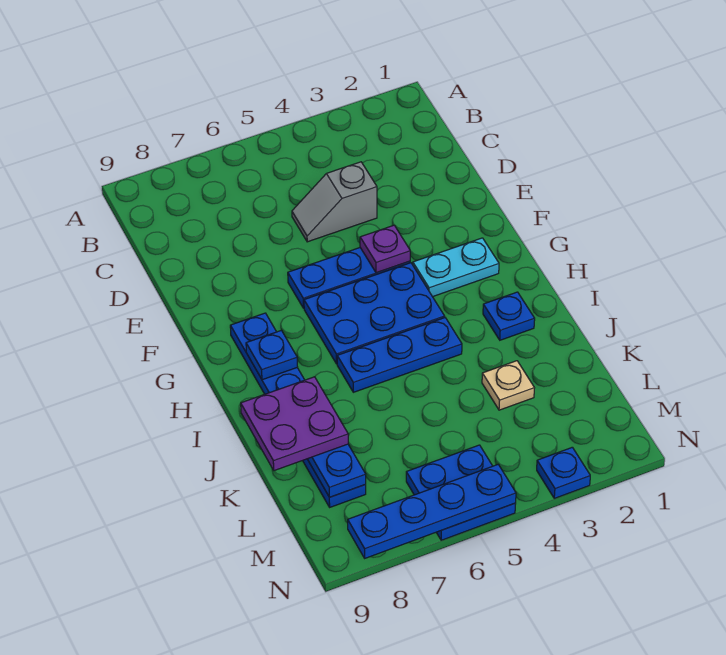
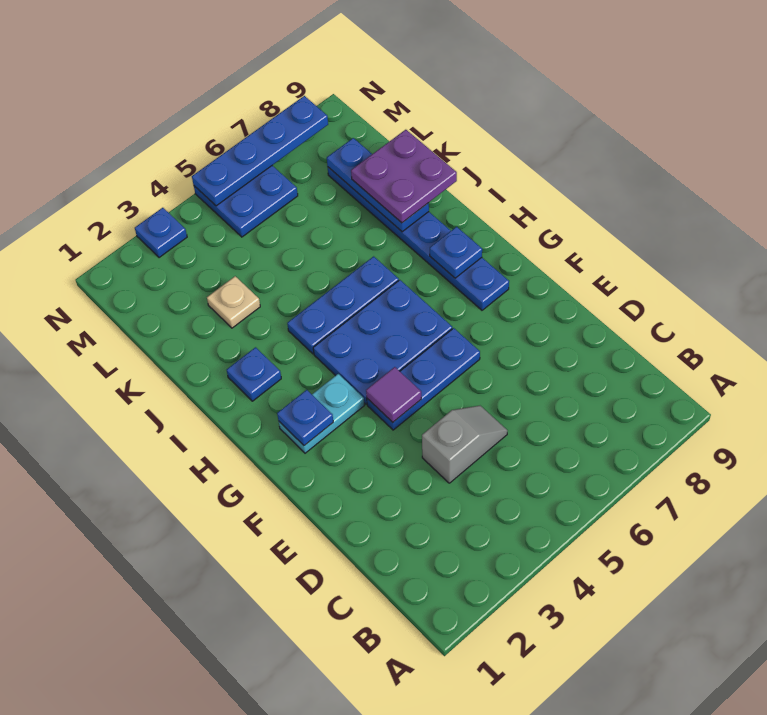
purple plate F4 level 2 -> purple tile F4 level 2
none -> blue plate G2 level 2

